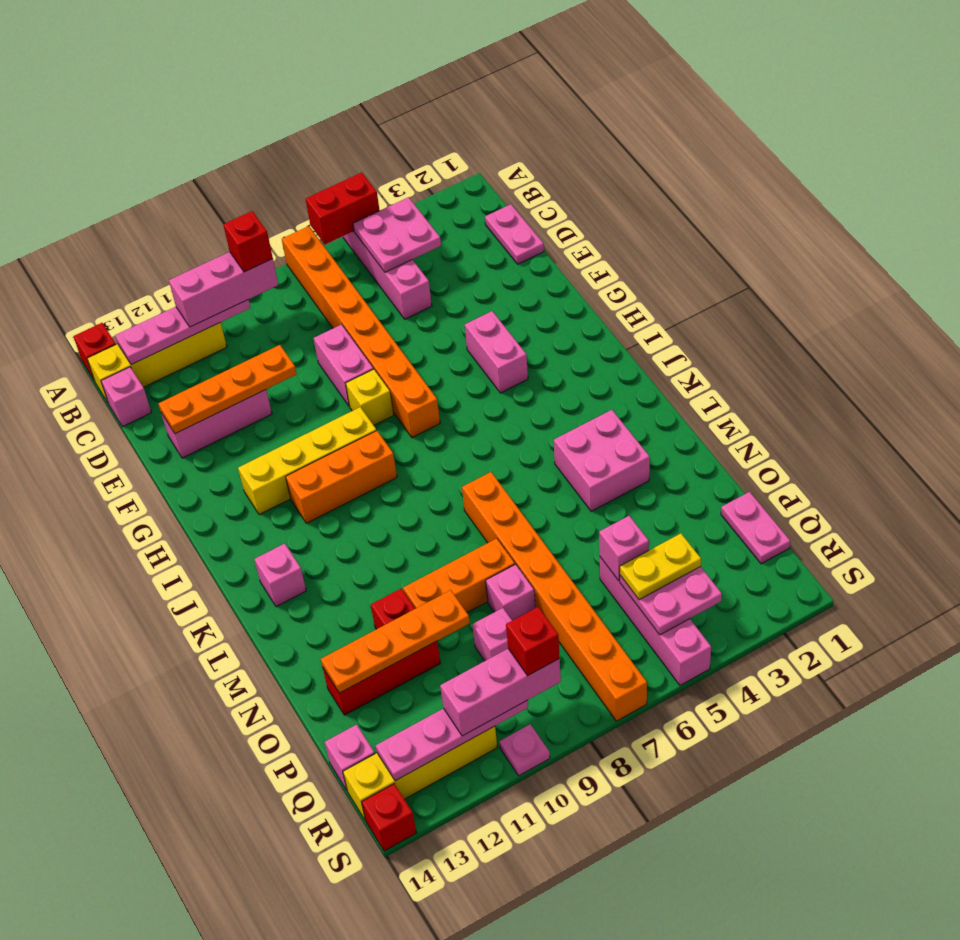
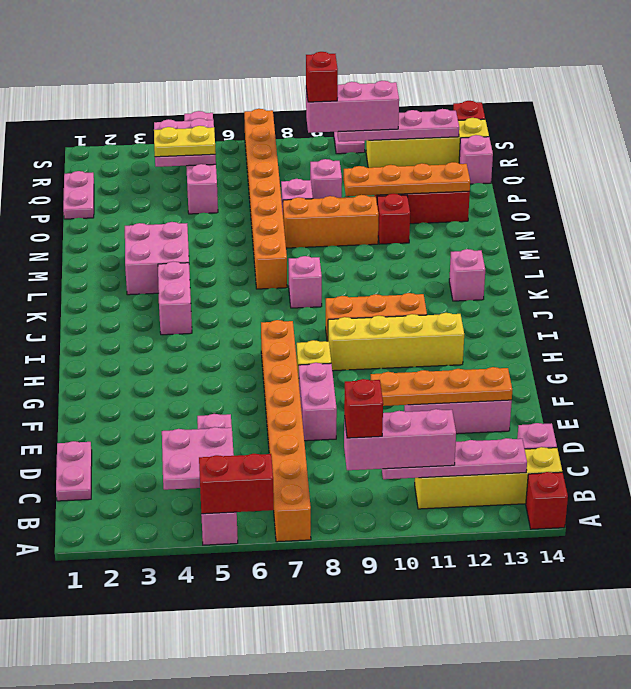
pink brick G4:H4 level 1 -> pink brick J4:K4 level 1
pink brick P5 level 2 -> pink brick K8 level 1

